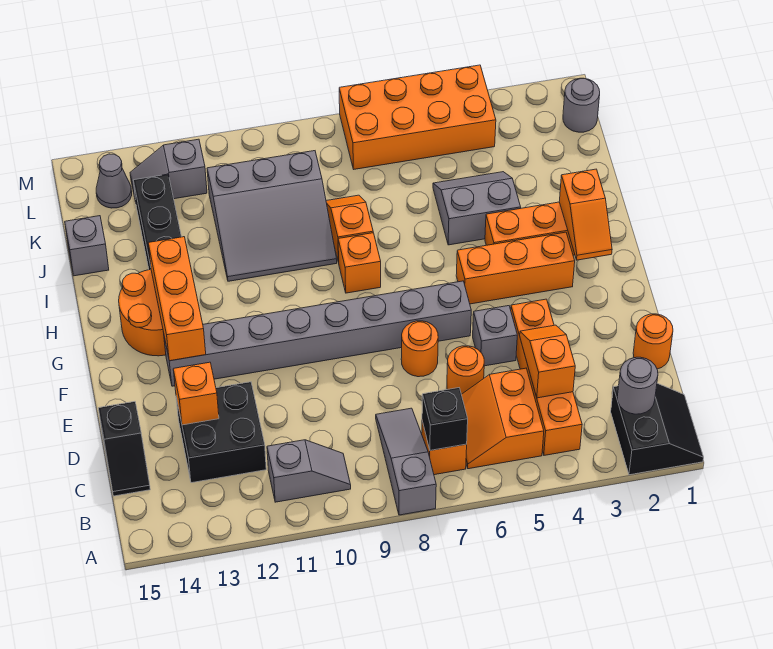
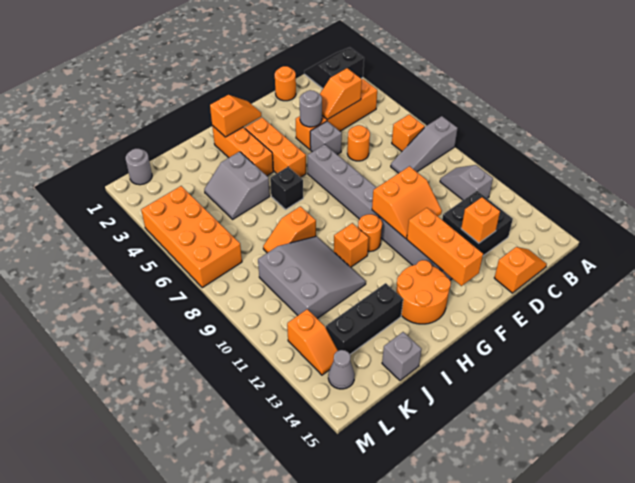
grey round brick B2 level 2 -> grey round brick E4 level 2
orange slope B5:C6 level 1 top 5 -> orange slope E10:F11 level 2 top 10
black brick B7 level 2 -> black brick H6 level 1
black slope C15:D15 level 1 top D -> orange slope C15:D15 level 1 top D
orange round brick E7 level 1 -> orange round brick G10 level 1
orange brick F13:H13 level 2 -> orange brick F12:F14 level 2
orange brick H8 level 1 -> orange brick H10 level 1
grey slope L12:L13 level 1 top 12 -> orange slope L12:L13 level 1 top 12

